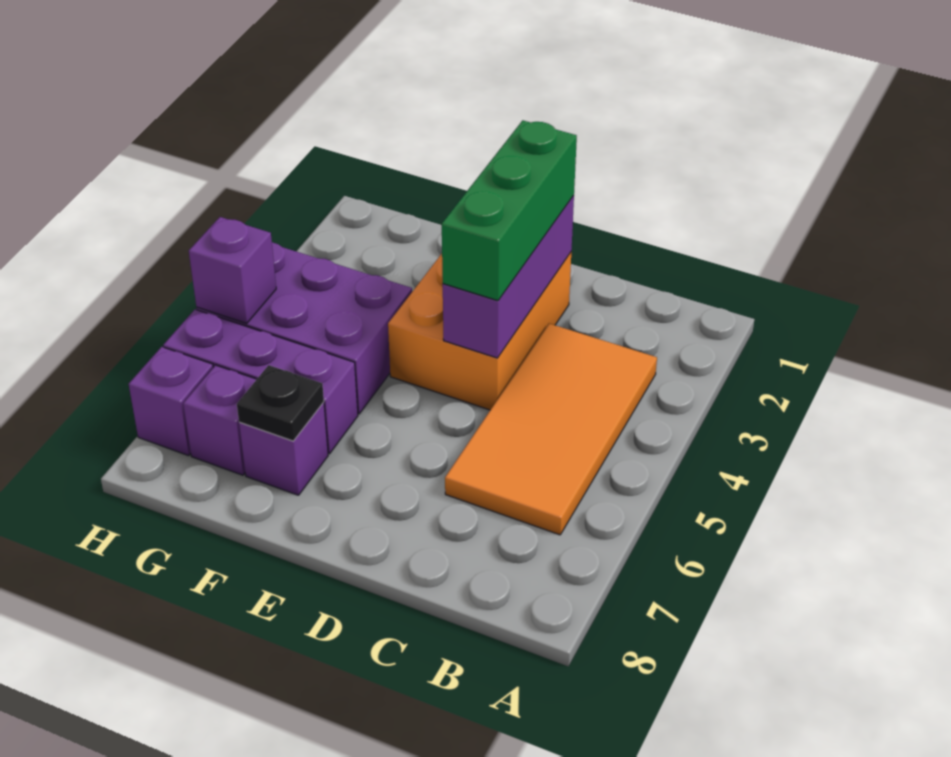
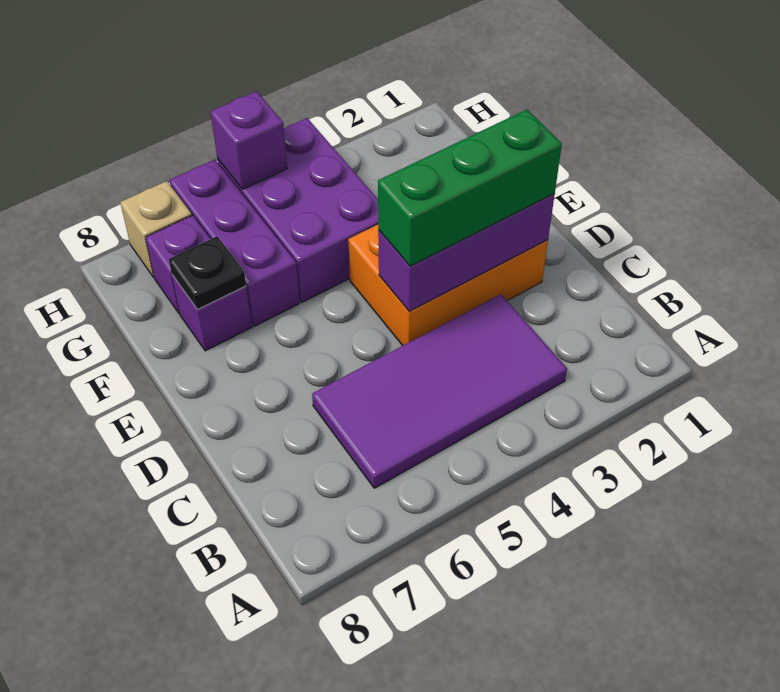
orange tile B3:C6 level 1 -> purple tile B3:C6 level 1
purple brick H7 level 1 -> tan brick H7 level 1

